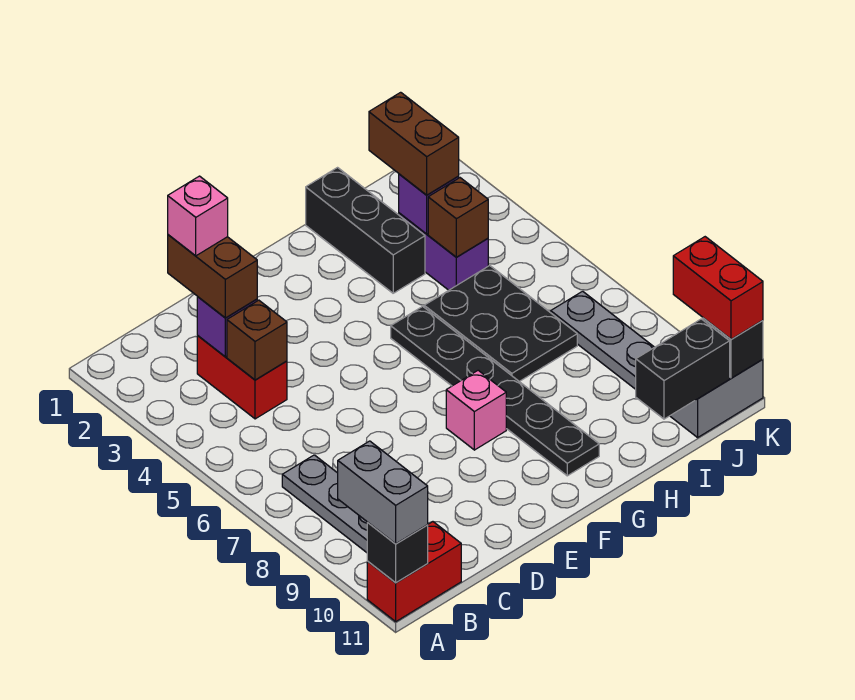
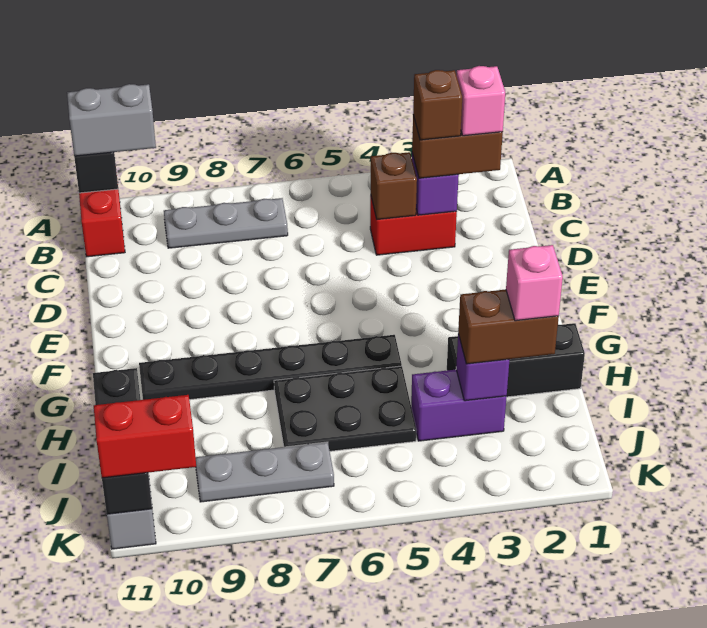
pink brick F8 level 1 -> pink brick I2 level 4
brown brick I4 level 2 -> brown brick C3 level 4

